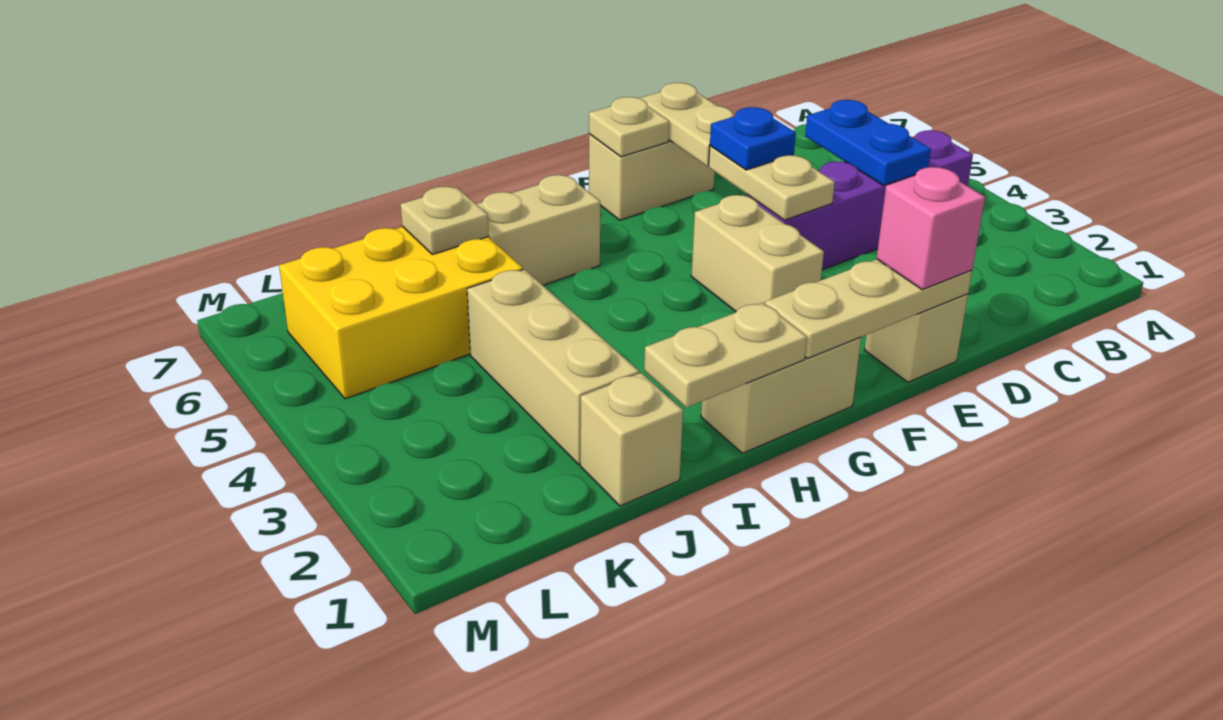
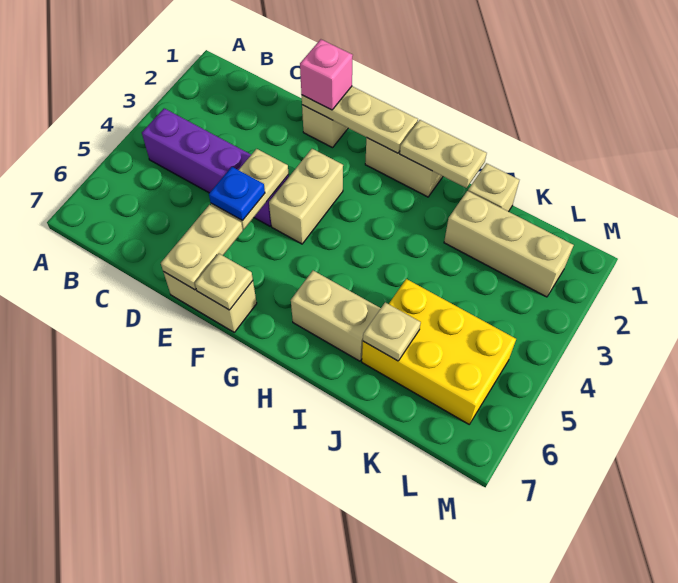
blue plate C4:C5 level 2 -> none
tan brick J2:J4 level 1 -> tan brick J2:L2 level 1

